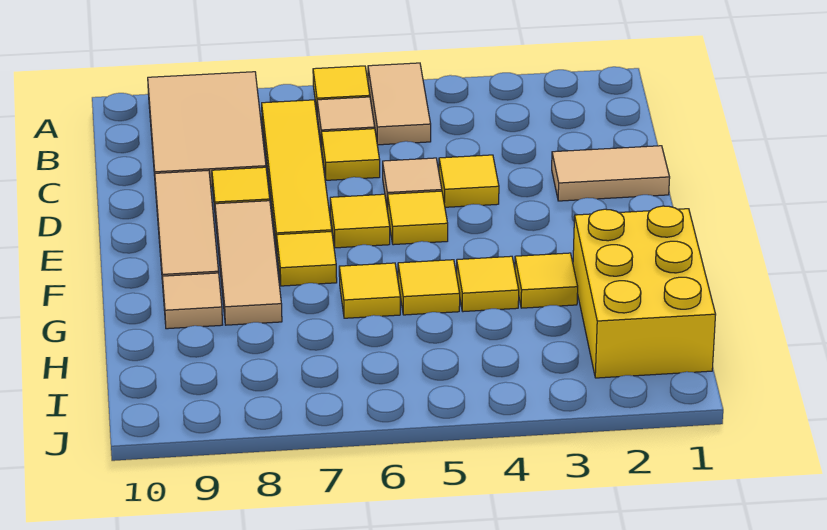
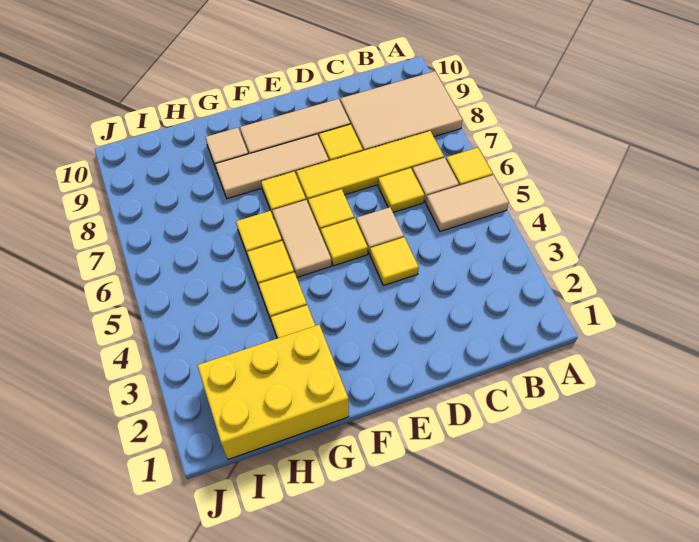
tan tile D1:D2 level 1 -> tan tile F5:F6 level 1

